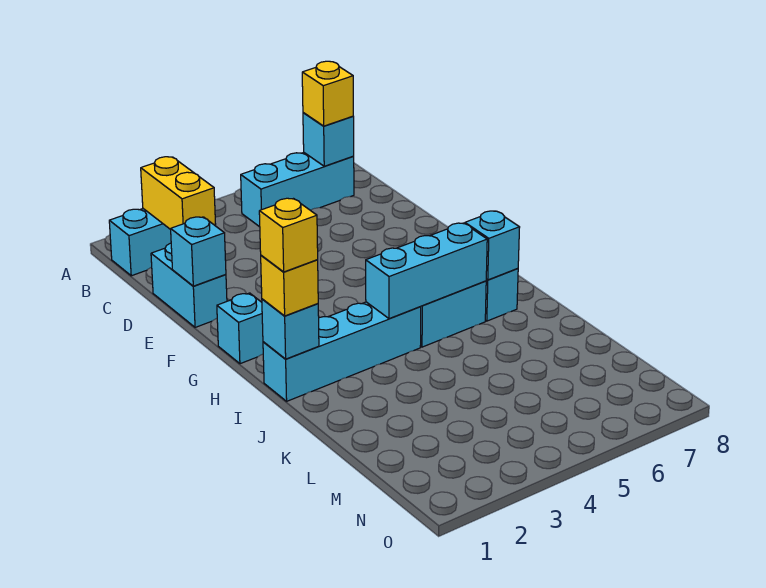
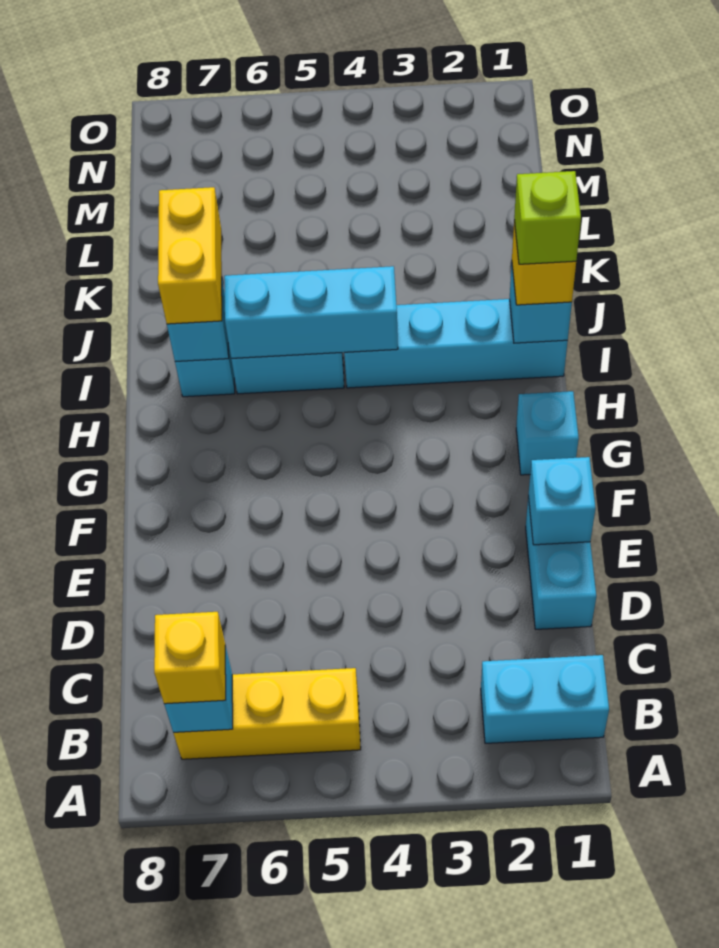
yellow brick B2:C2 level 2 -> yellow brick I7:J7 level 3
cyan brick B5:B7 level 1 -> yellow brick B5:B7 level 1
yellow brick I1 level 4 -> lime brick I1 level 4

